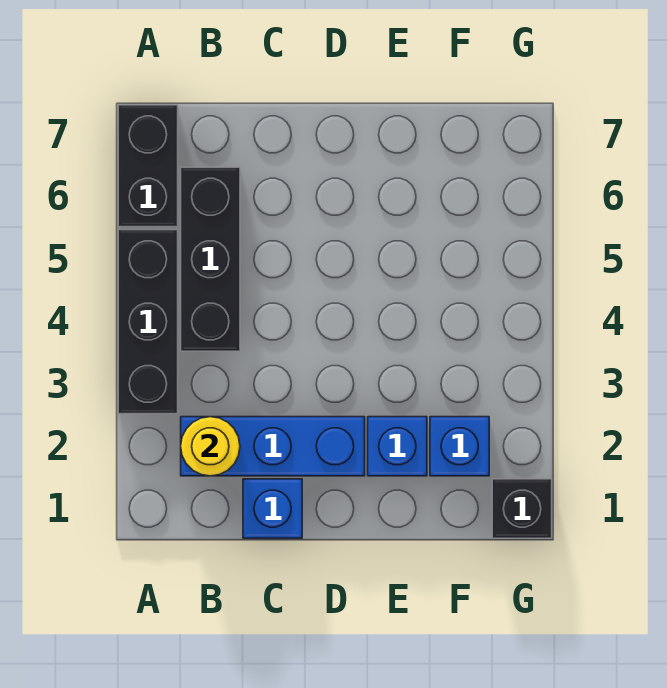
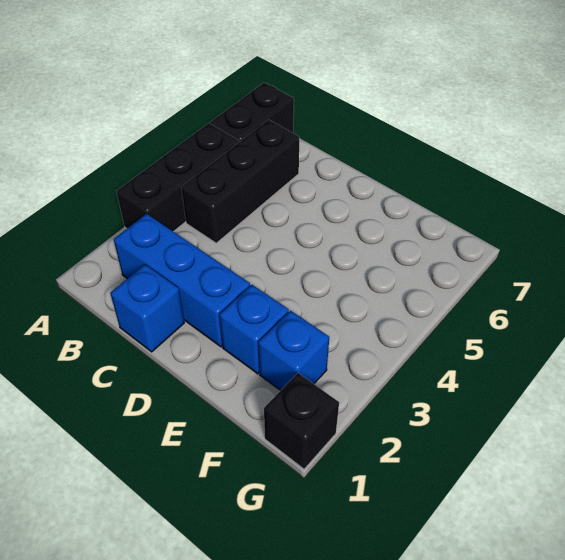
yellow round brick B2 level 2 -> none

